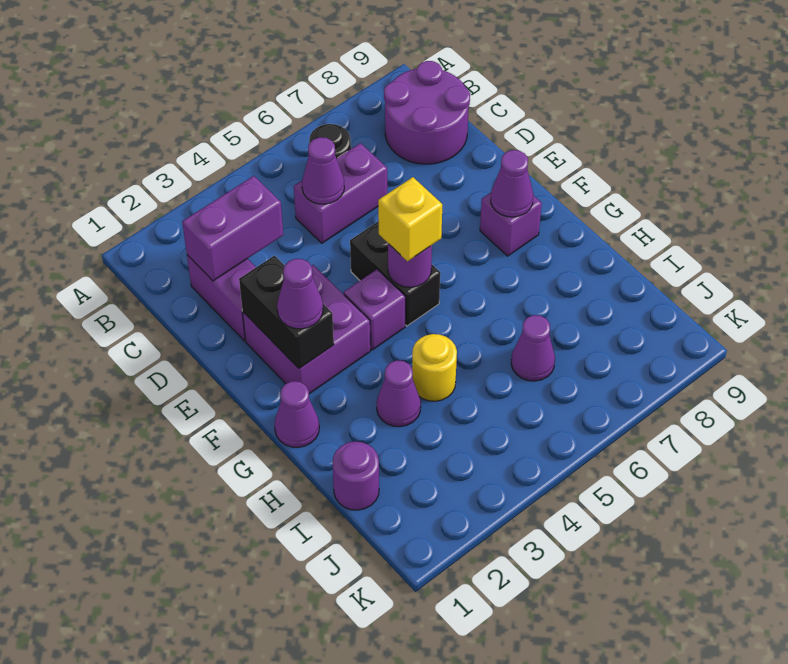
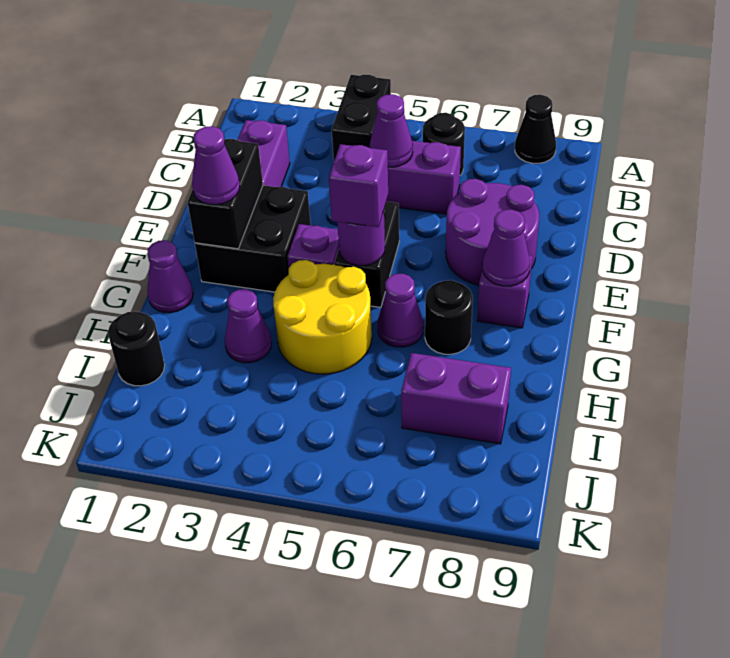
none -> black brick A4:B4 level 1
none -> black cone A8 level 1
purple round brick B8:C9 level 1 -> purple round brick D7:E8 level 1
purple brick C2:C3 level 2 -> purple brick I7:I8 level 1
purple brick E2:F3 level 1 -> black brick E2:F3 level 1
yellow brick F5 level 3 -> purple brick F5 level 3
none -> black round brick G7 level 1
yellow round brick H4 level 1 -> yellow round brick G4:H5 level 1
purple round brick I1 level 1 -> black round brick I1 level 1
purple cone I6 level 1 -> purple cone G6 level 1

